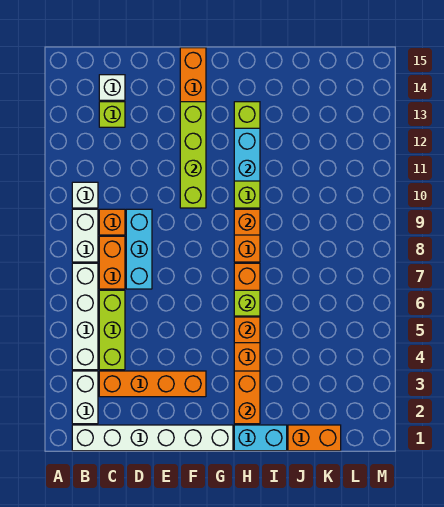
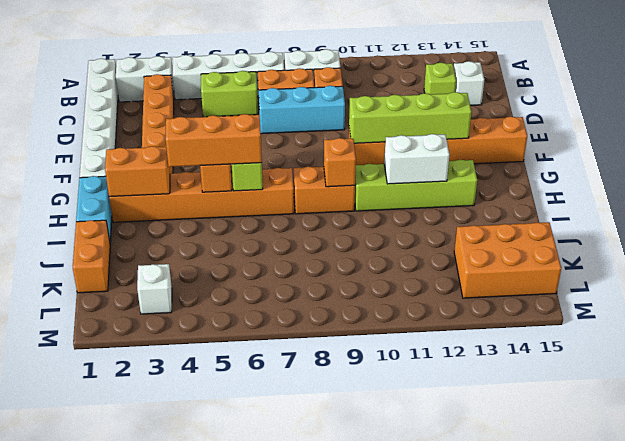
white brick B10 level 1 -> white brick L3 level 1
lime brick C4:C6 level 1 -> lime brick C5:C6 level 1
none -> orange brick H4:H6 level 3
cyan brick H11:H12 level 2 -> white brick H11:H12 level 2
none -> orange brick K13:L15 level 1

